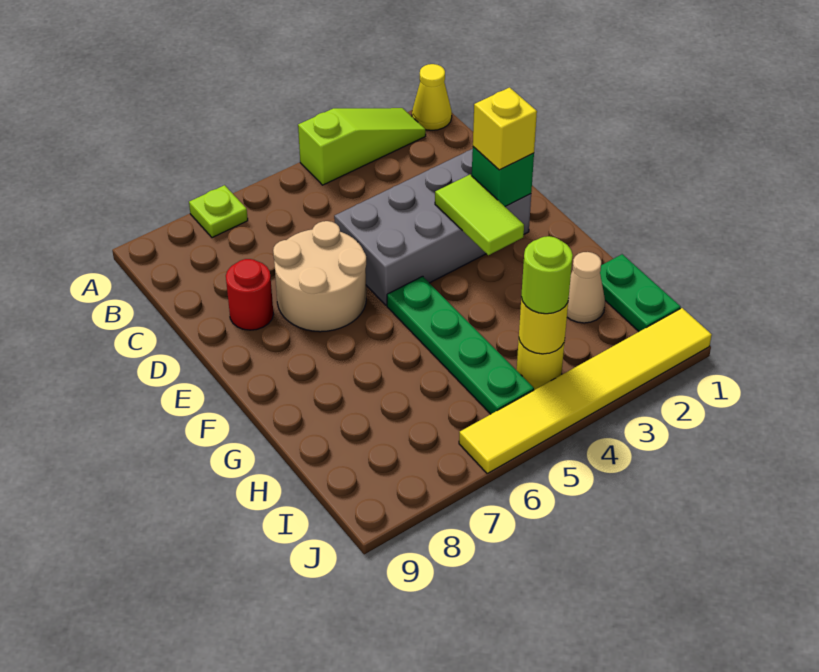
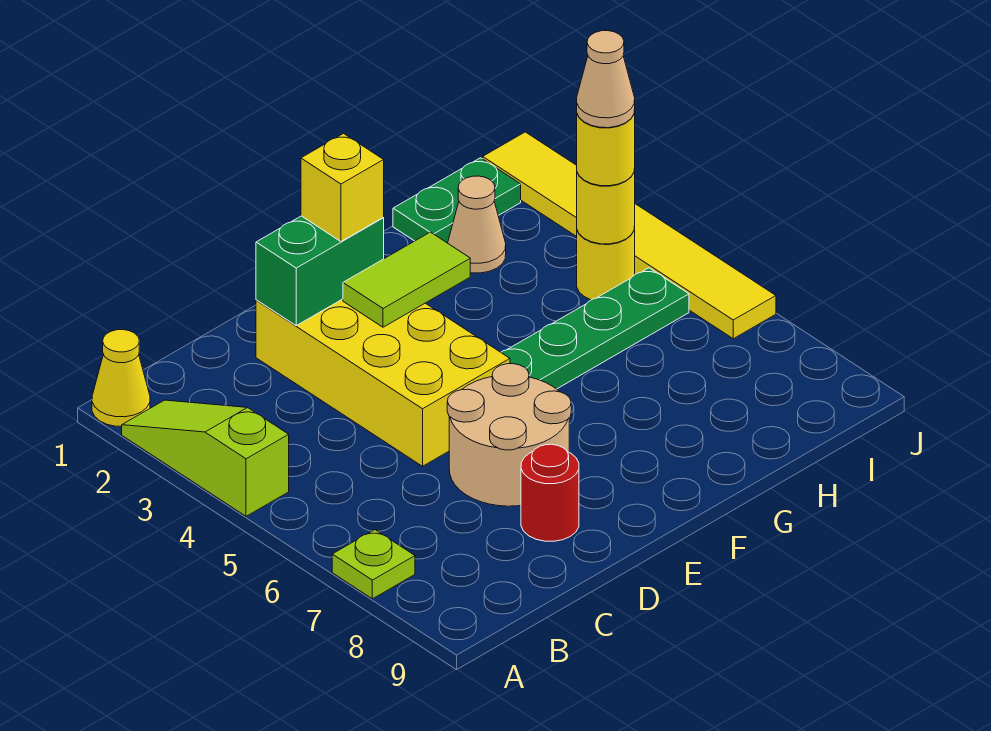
grey brick D2:E5 level 1 -> yellow brick D2:E5 level 1
green brick E2 level 2 -> green brick D2:E2 level 2
lime round brick I4 level 3 -> yellow round brick I4 level 3
none -> tan cone I4 level 4

